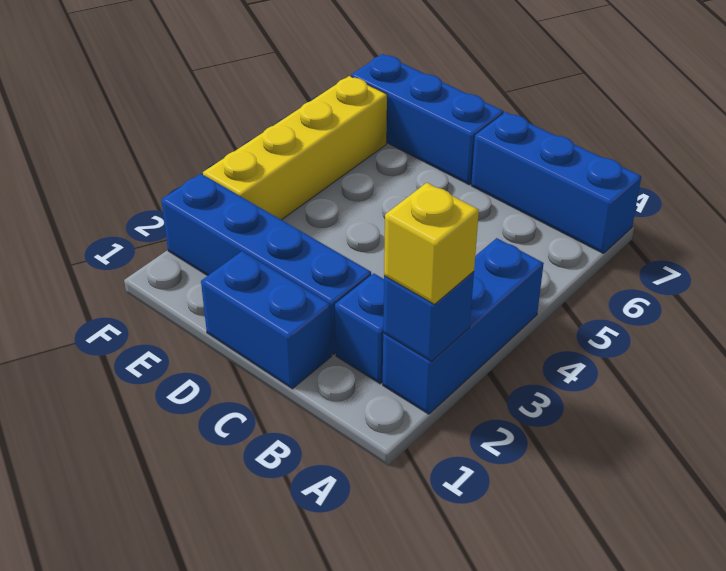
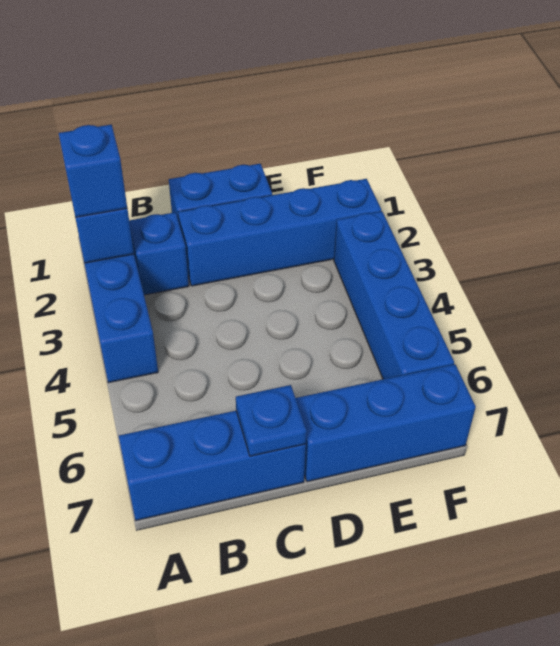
yellow brick A2 level 3 -> blue brick A2 level 3
none -> blue plate C7 level 2
yellow brick F3:F6 level 1 -> blue brick F3:F6 level 1

